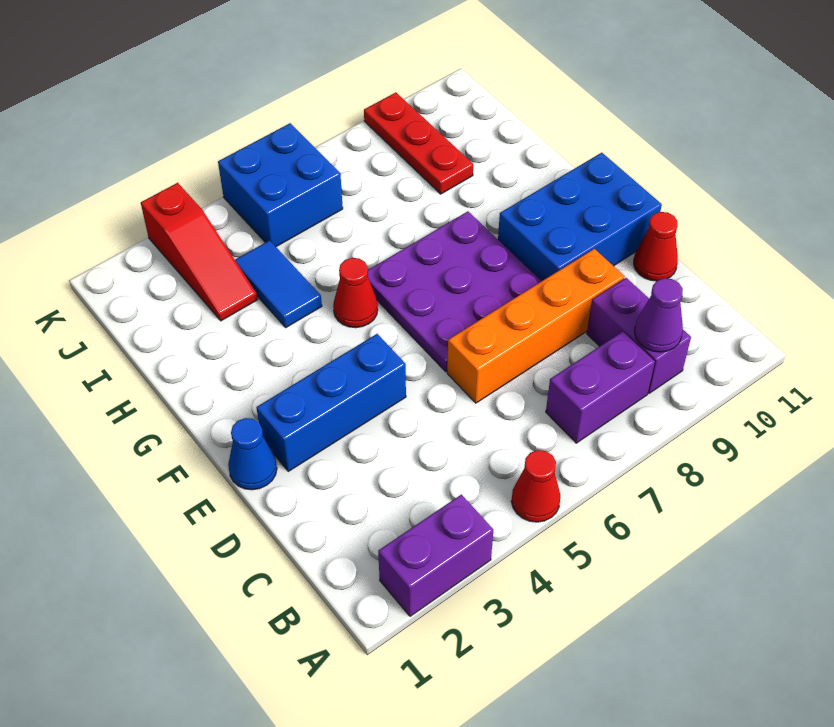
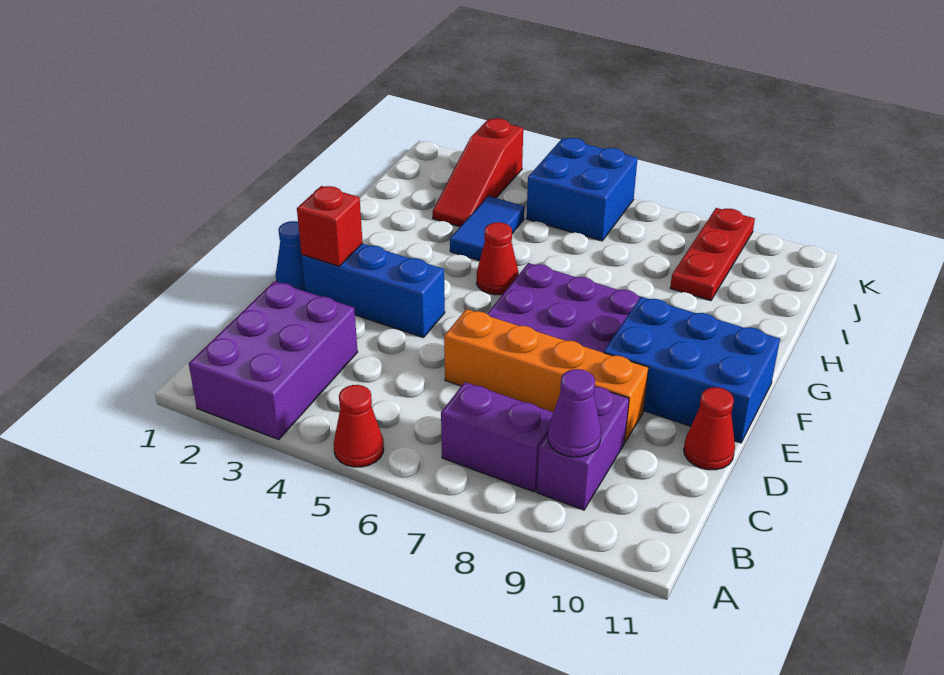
purple brick A2:A3 level 1 -> purple brick A2:C3 level 1
none -> red brick E2 level 2

